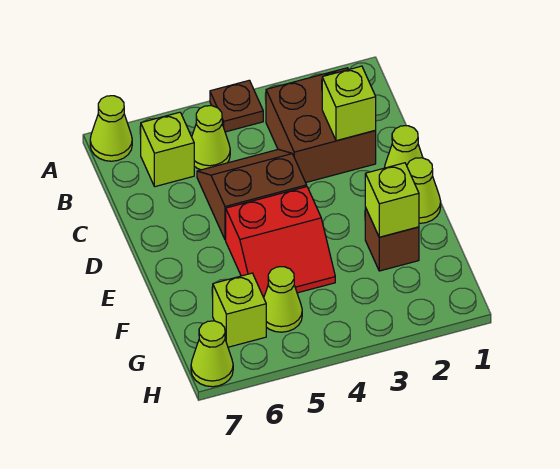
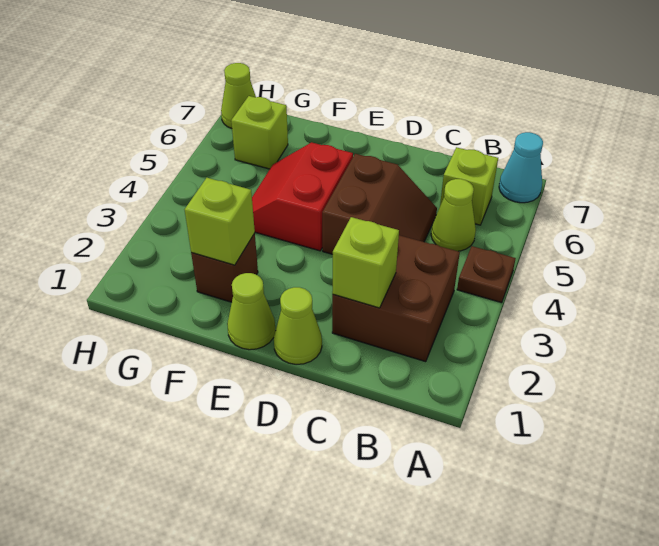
lime cone A7 level 1 -> cyan cone A7 level 1
lime cone G5 level 1 -> none

